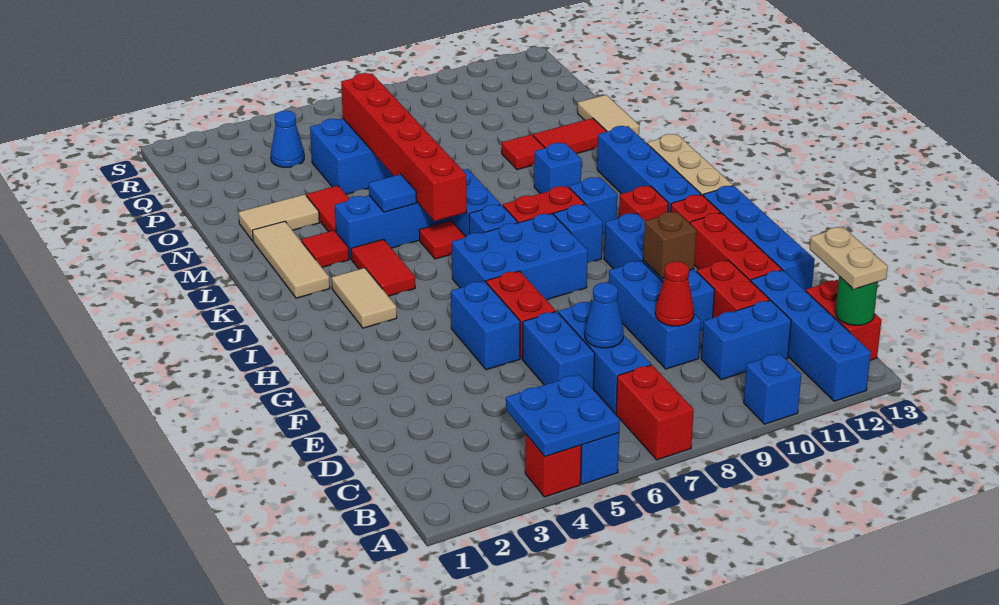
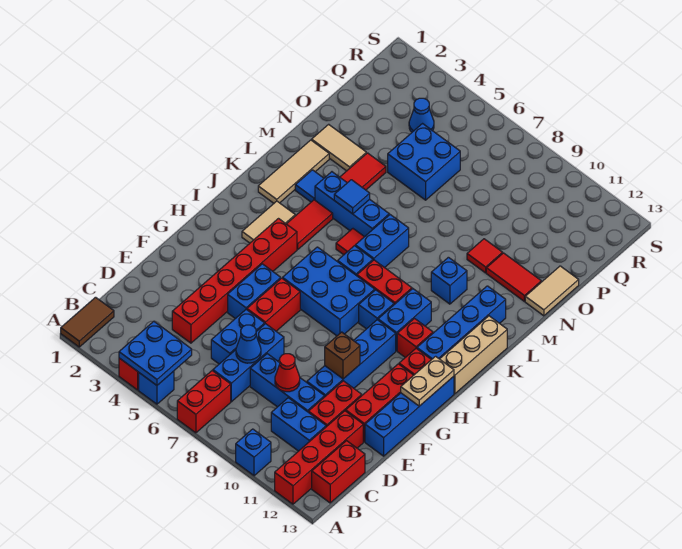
none -> brown tile A1:B1 level 1
blue brick A12:D12 level 1 -> red brick A12:D12 level 1
green round brick B13 level 2 -> none
tan plate B13:C13 level 3 -> tan plate G13:H13 level 2
blue brick D9:F9 level 1 -> blue brick D8:D10 level 1
blue brick J10 level 1 -> blue brick I10:J10 level 1
red brick K6:P6 level 2 -> red brick D4:I4 level 1
red tile L3 level 1 -> blue tile L3 level 1

